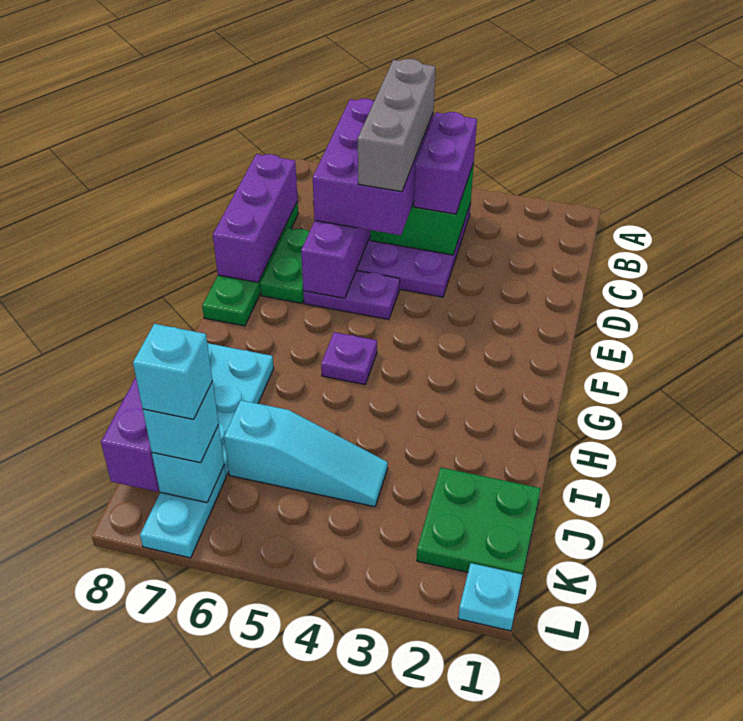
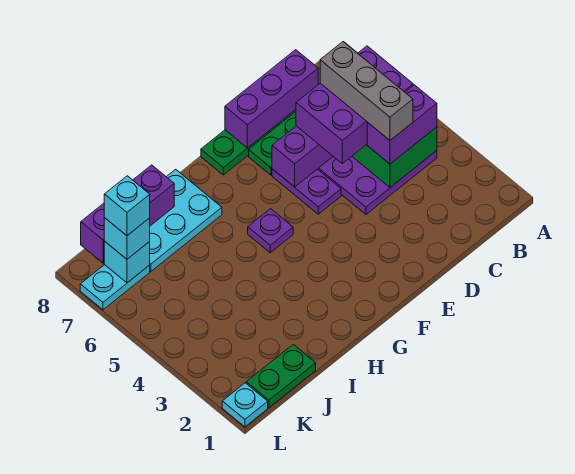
grey brick B5:D5 level 4 -> grey brick C4:C6 level 4
green plate J1:K2 level 1 -> green plate J1:K1 level 1
cyan slope J4:J6 level 1 top 6 -> none

